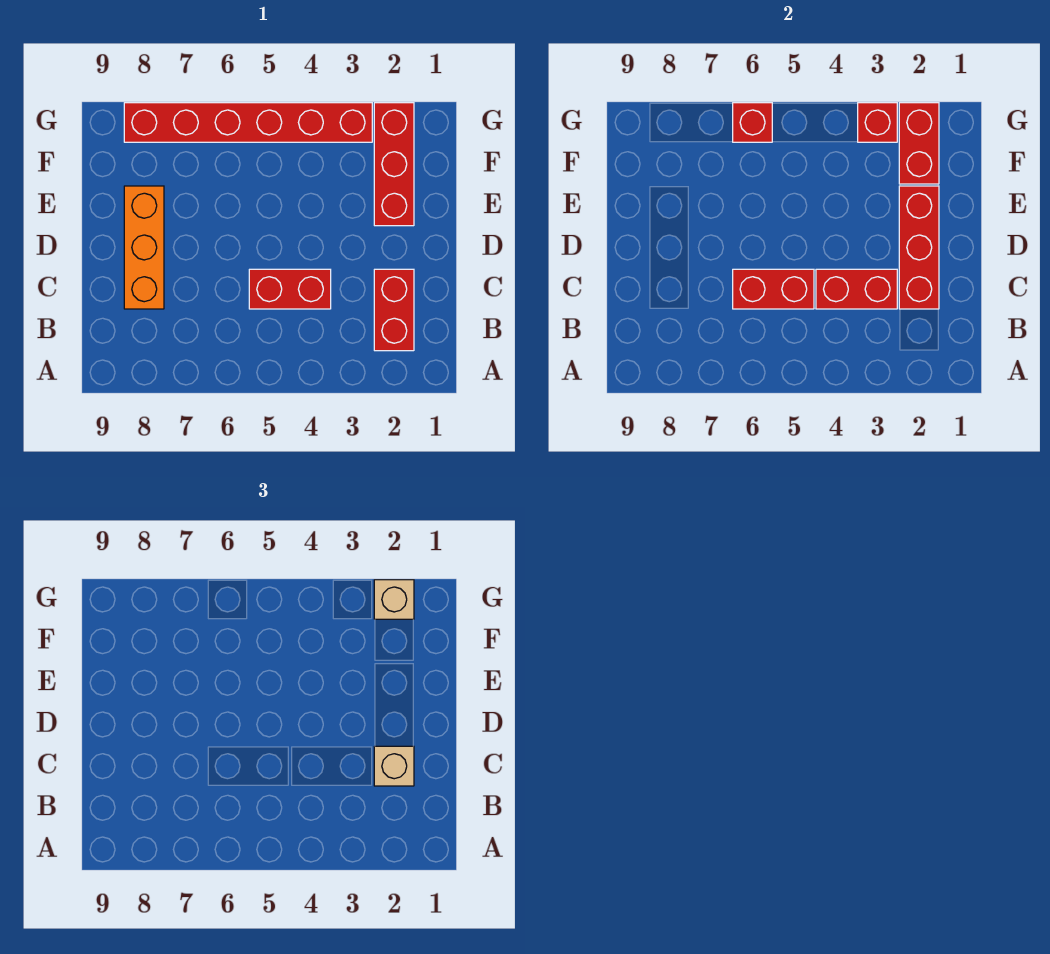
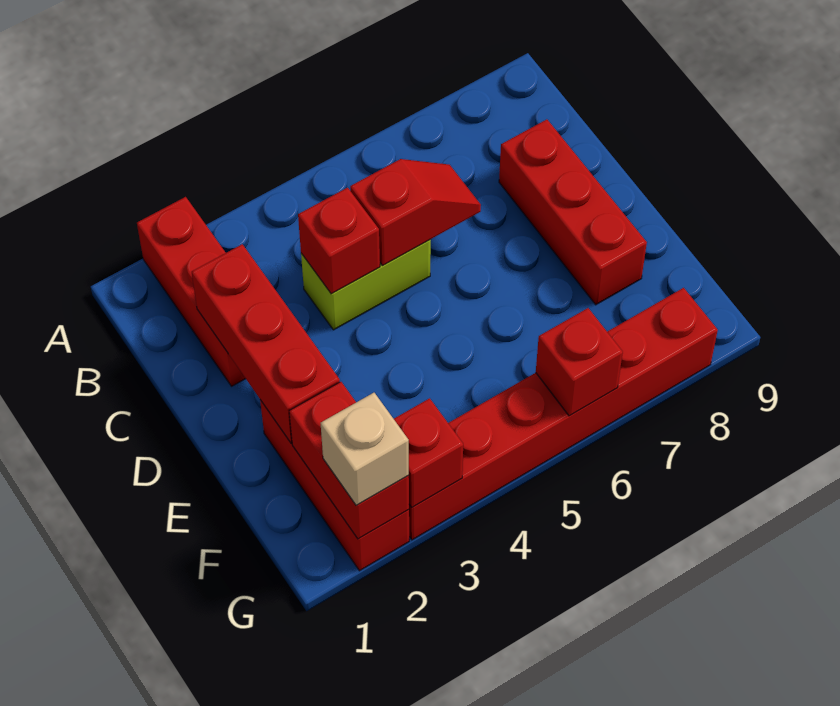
red brick B2:C2 level 1 -> red brick A2:C2 level 1
tan brick C2 level 3 -> none
red brick C3:C4 level 2 -> red brick C4 level 2
red brick C4:C5 level 1 -> lime brick C4:C5 level 1
red brick C5:C6 level 2 -> red slope C5:C6 level 2 top 5
orange brick C8:E8 level 1 -> red brick C8:E8 level 1

